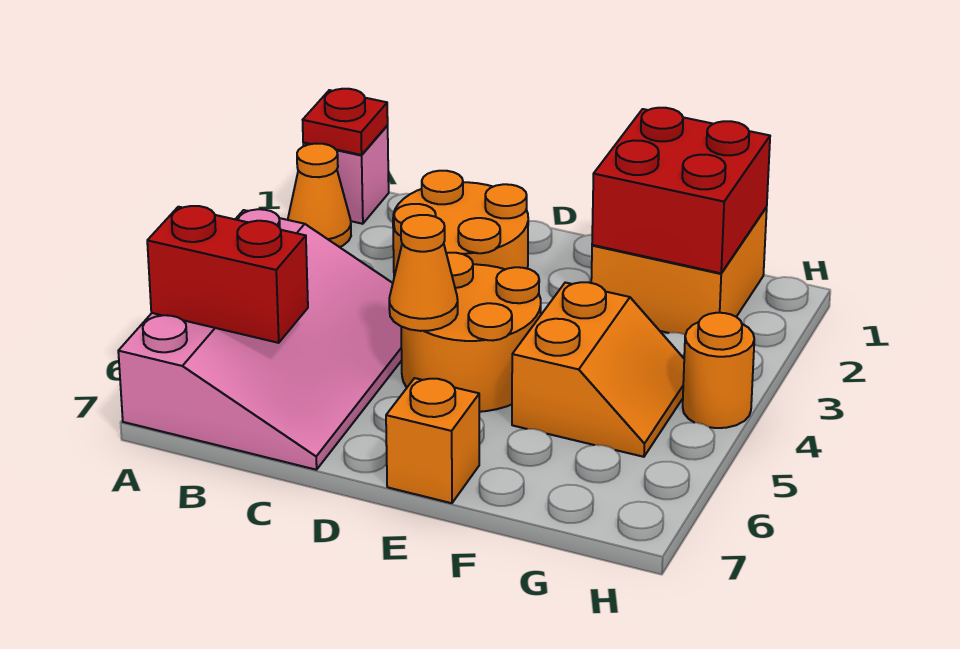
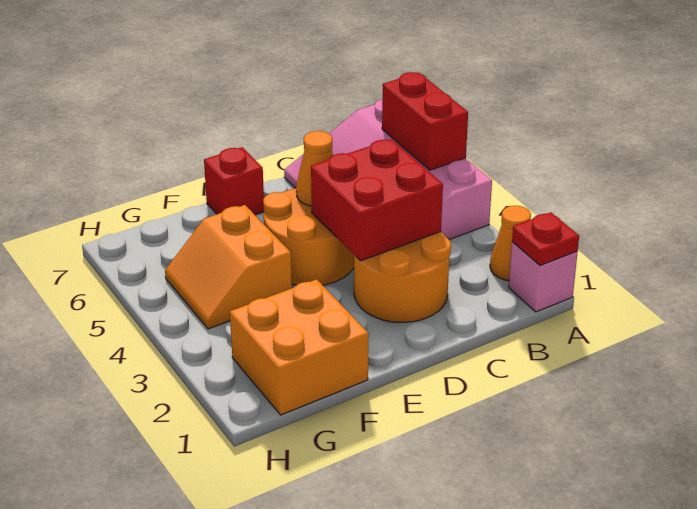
red brick A6:B6 level 2 -> red brick A5:A6 level 2
orange brick E7 level 1 -> red brick E7 level 1
red brick F1:G2 level 2 -> red brick C3:D4 level 2
orange round brick H4 level 1 -> none

